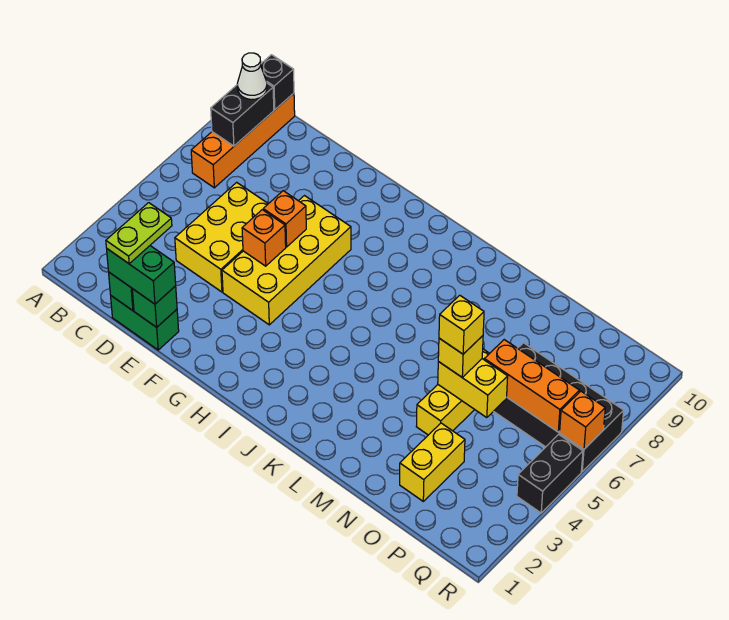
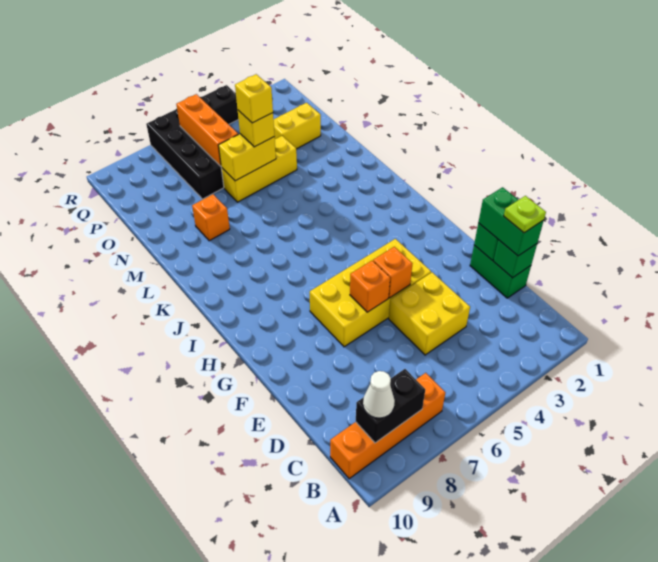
black brick B10 level 2 -> none
lime plate D1:D2 level 4 -> lime plate D1 level 4
yellow brick D4:E6 level 1 -> yellow brick D4:E5 level 1
yellow brick N5:O5 level 2 -> yellow brick N5:N6 level 2
orange brick R6 level 2 -> orange brick M8 level 1

